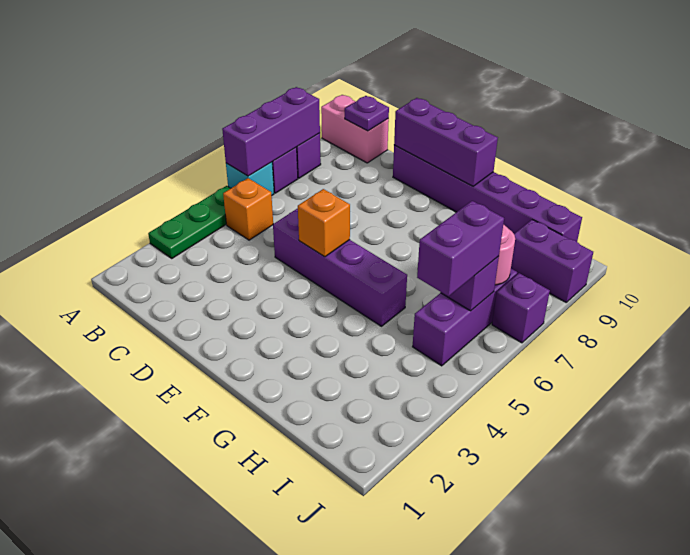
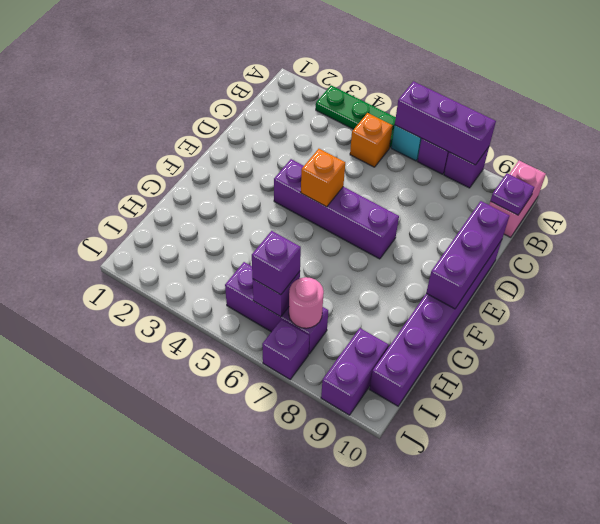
purple brick D5:G5 level 1 -> purple brick E4:E7 level 1
purple brick I5:I6 level 3 -> purple brick I6 level 3

